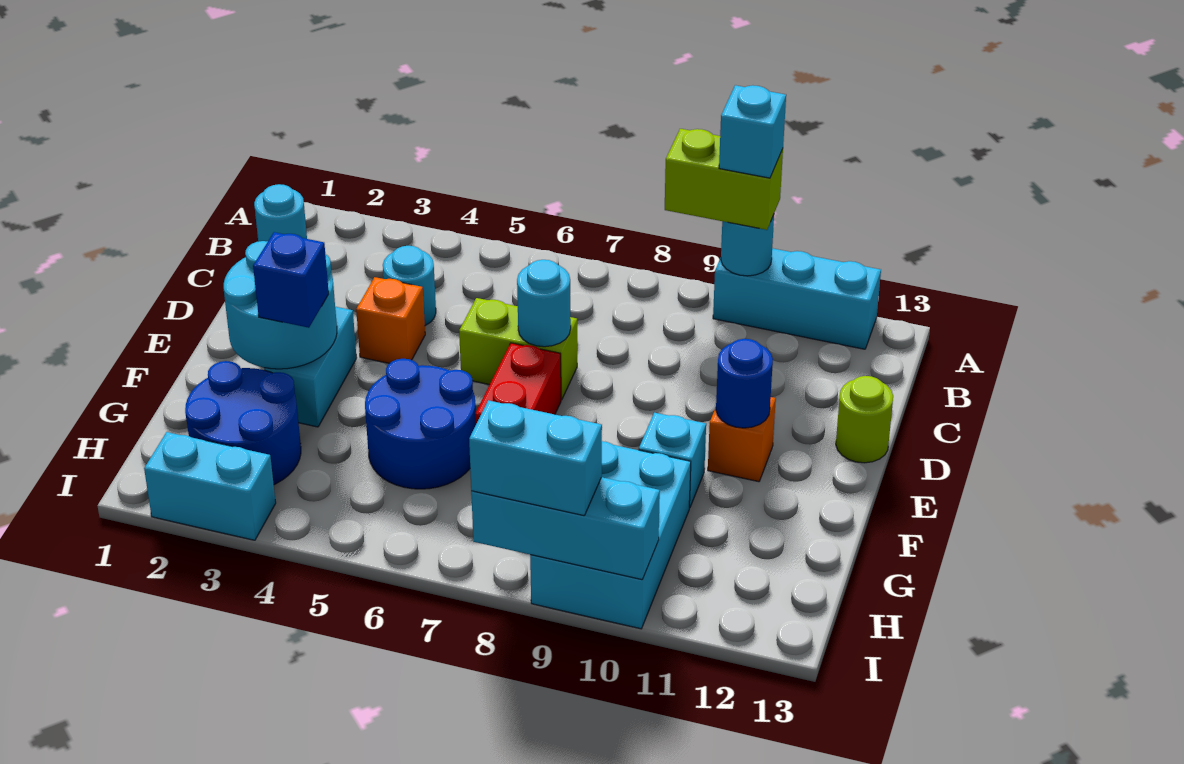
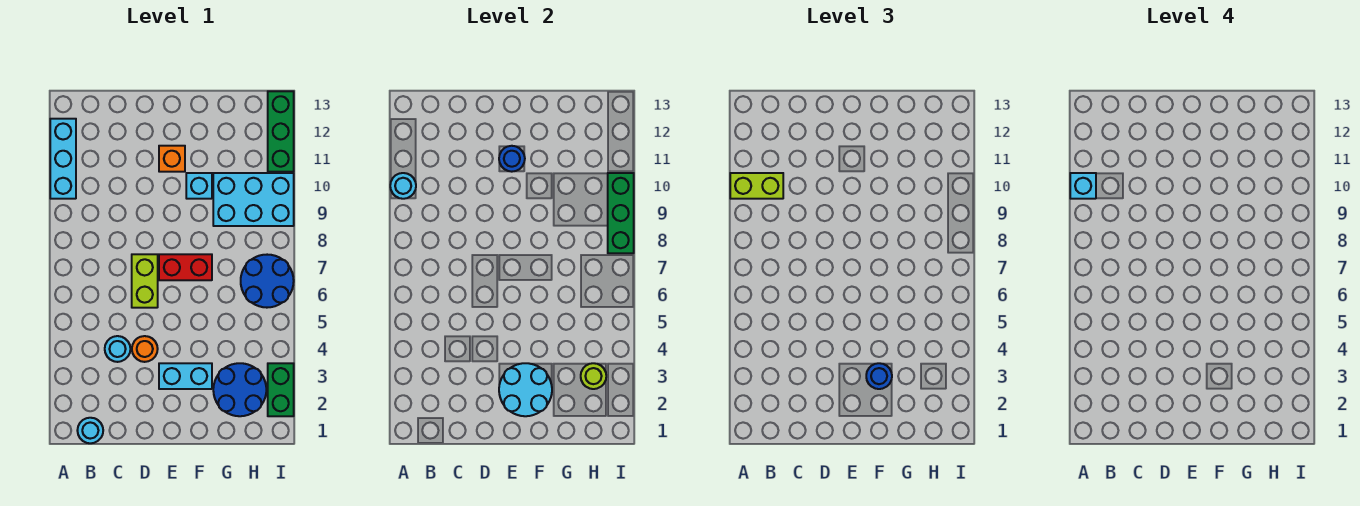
lime brick A9:A10 level 3 -> lime brick A10:B10 level 3
orange brick D4 level 1 -> orange round brick D4 level 1
cyan round brick D7 level 2 -> none
lime round brick D13 level 1 -> lime round brick H3 level 2
blue brick F3 level 3 -> blue round brick F3 level 3
blue round brick F5:G6 level 1 -> blue round brick H6:I7 level 1
cyan brick I2:I3 level 1 -> green brick I2:I3 level 1
cyan brick I8:I10 level 2 -> green brick I8:I10 level 2
cyan brick I8:I9 level 3 -> none
none -> green brick I11:I13 level 1

